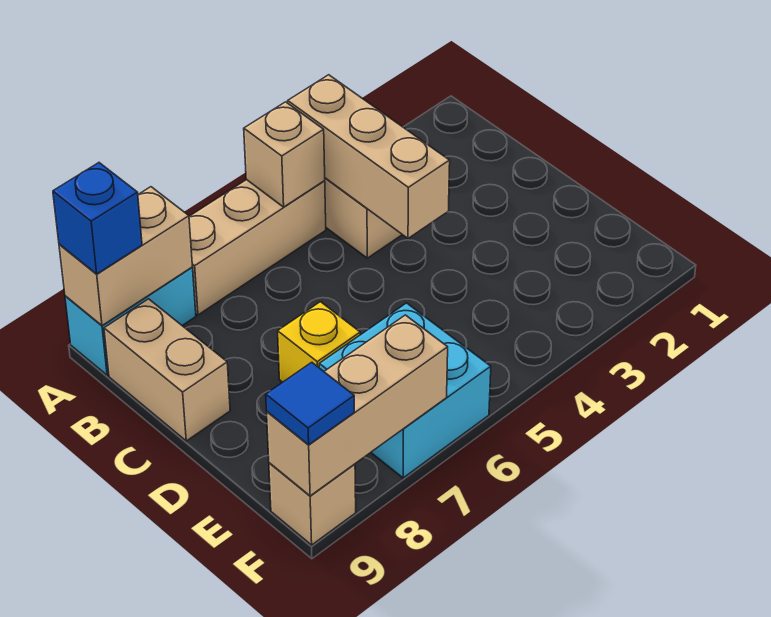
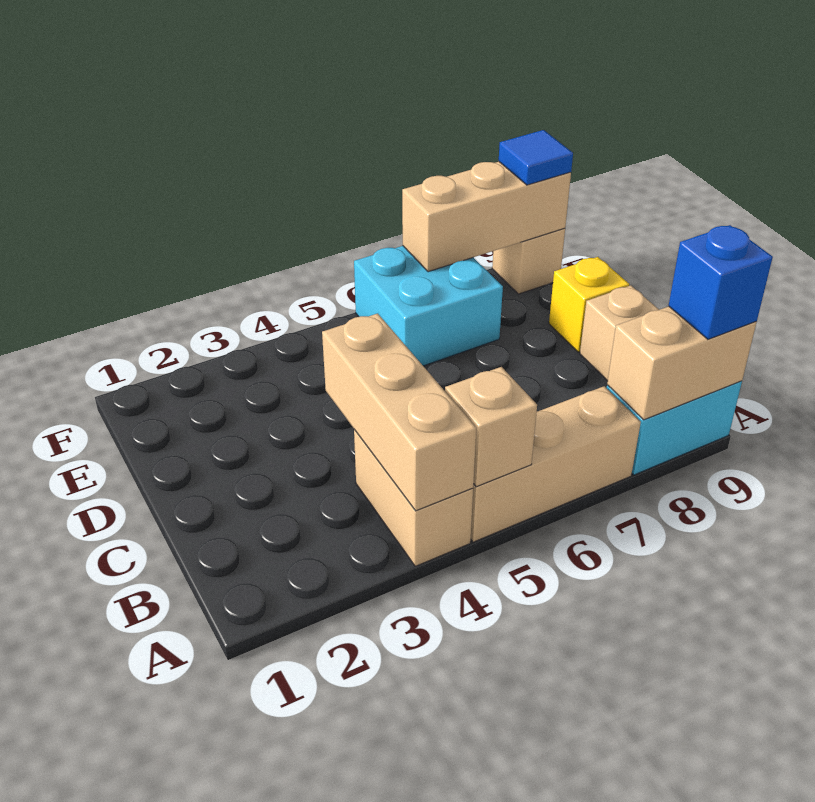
yellow brick D7 level 1 -> yellow brick D9 level 1

